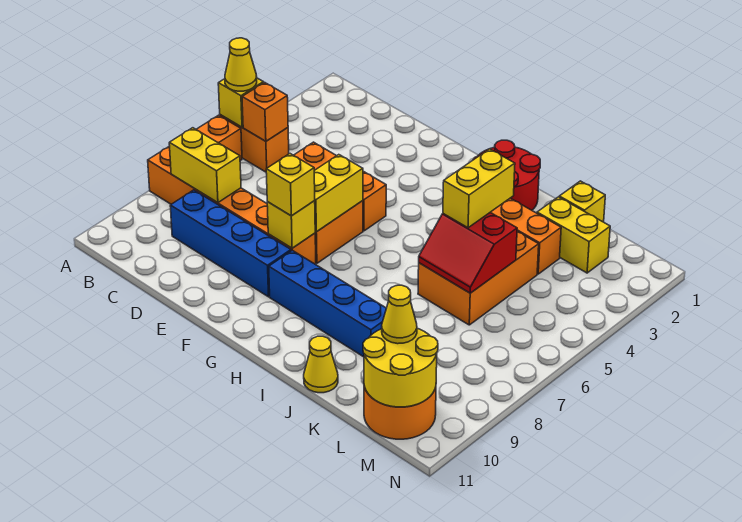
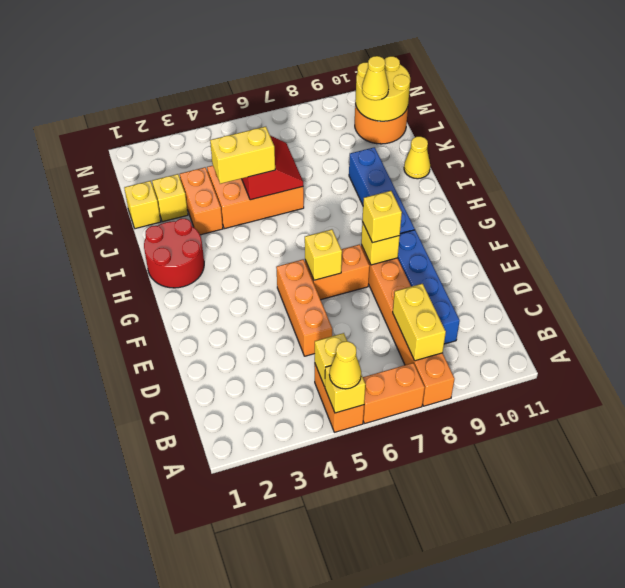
orange brick B5 level 2 -> yellow brick B5 level 2
yellow brick F6:F7 level 2 -> yellow brick F6 level 2
yellow brick K2:L2 level 1 -> yellow brick K2 level 1

